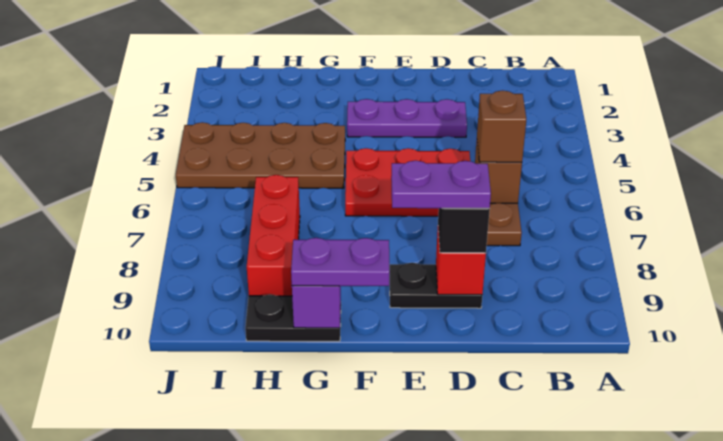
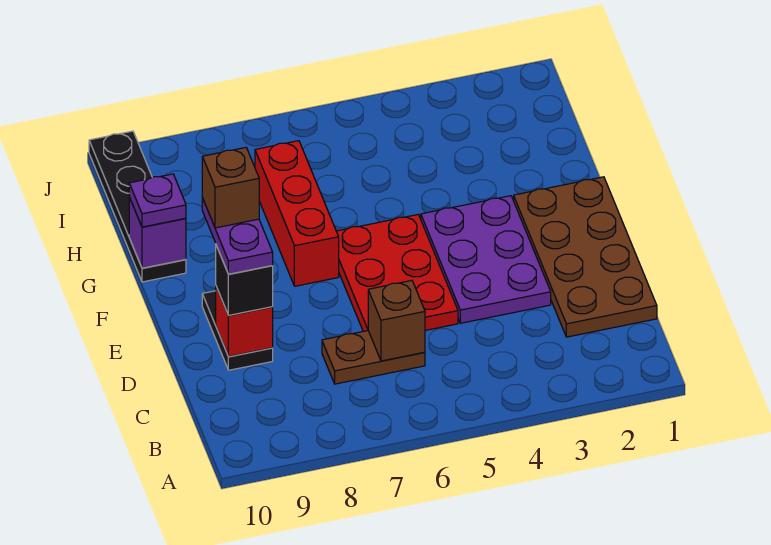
brown brick C6 level 3 -> brown brick E9 level 5
purple plate D3:F3 level 1 -> purple plate D3:F4 level 1
purple plate F10:G10 level 3 -> purple plate G10 level 3
brown plate G4:J5 level 1 -> brown plate C1:F2 level 1
black plate G10:H10 level 1 -> black plate G10:J10 level 1
red brick H7:H9 level 1 -> red brick F7:H7 level 1

